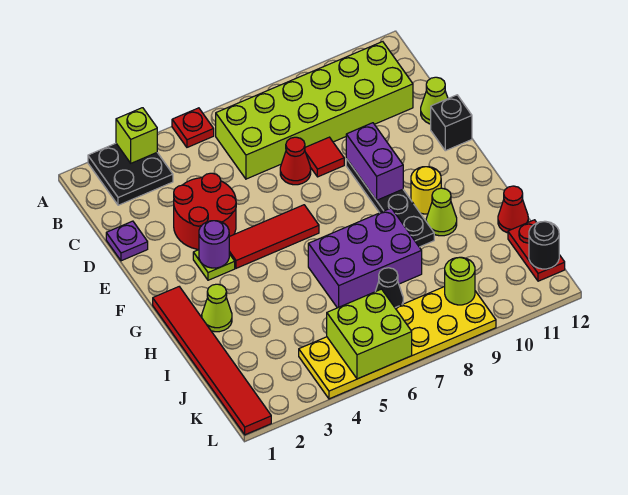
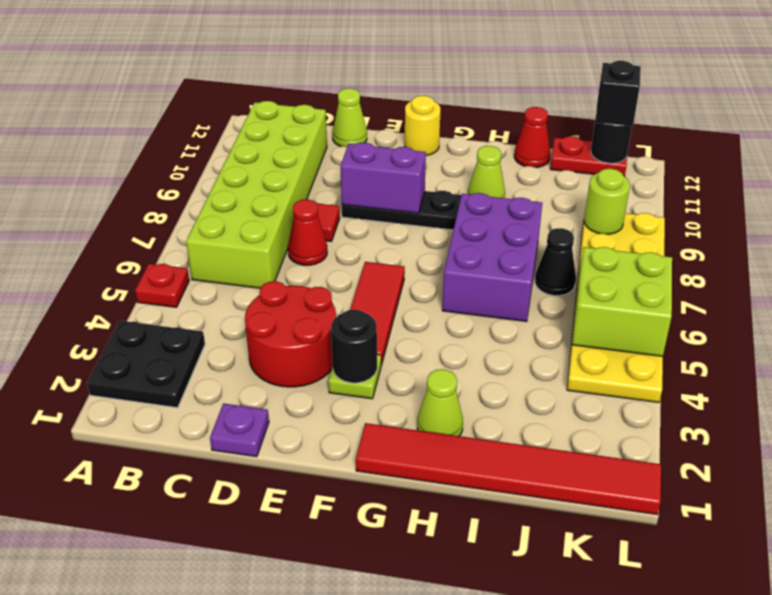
lime brick A3 level 2 -> none
black brick E12 level 1 -> black brick K12 level 3
purple round brick F3 level 2 -> black round brick F3 level 2
yellow round brick G10 level 1 -> yellow round brick F12 level 1

